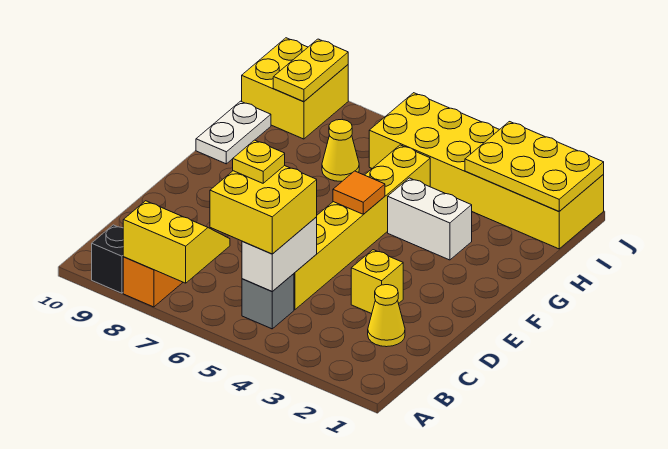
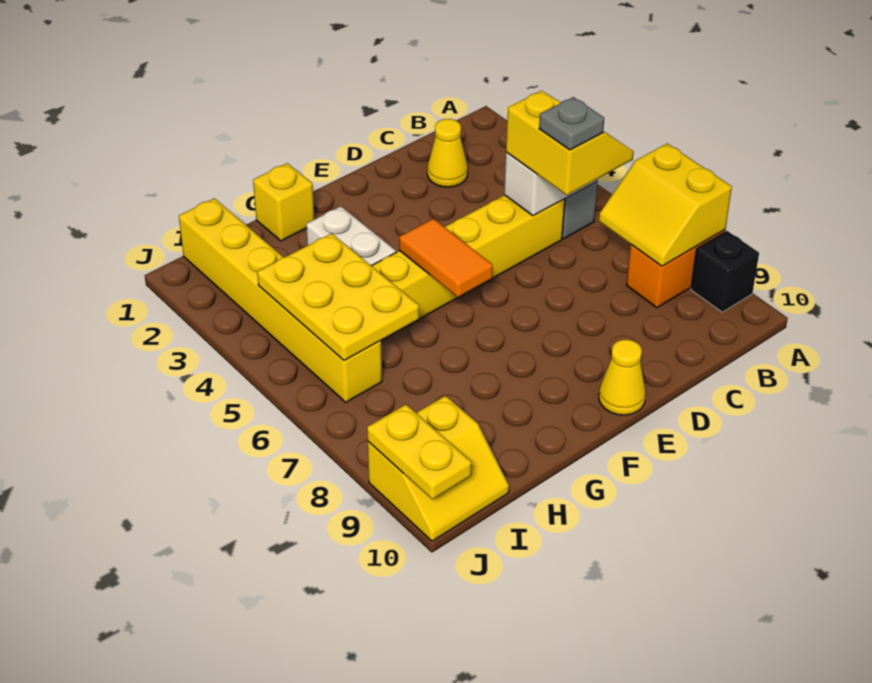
yellow brick B5:C6 level 3 -> yellow slope B5:C6 level 3 top C
yellow plate C6 level 4 -> grey plate C6 level 4
yellow brick D3 level 1 -> yellow brick G1 level 1
orange tile F5 level 2 -> orange tile F5:F6 level 2
white plate G10:H10 level 1 -> none
yellow cone H7 level 1 -> yellow cone E10 level 1
yellow brick I1:J6 level 1 -> yellow brick I1:I6 level 1
yellow plate I1:J3 level 2 -> yellow plate H4:I6 level 2
yellow brick I9:J10 level 1 -> yellow slope I9:J10 level 1 top 9
yellow plate I9:J9 level 2 -> yellow plate J9:J10 level 2

